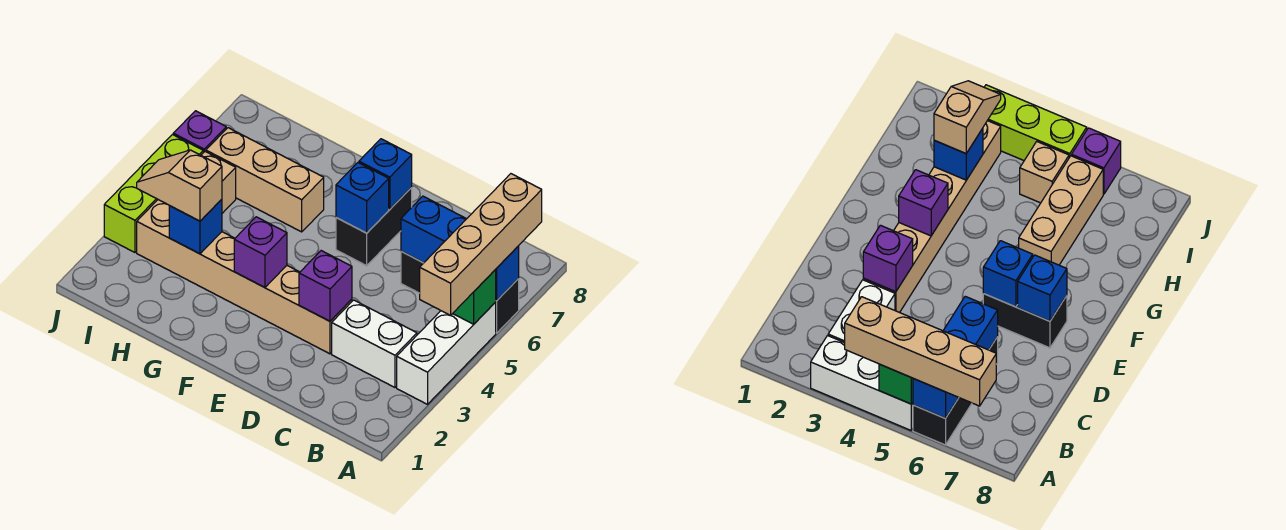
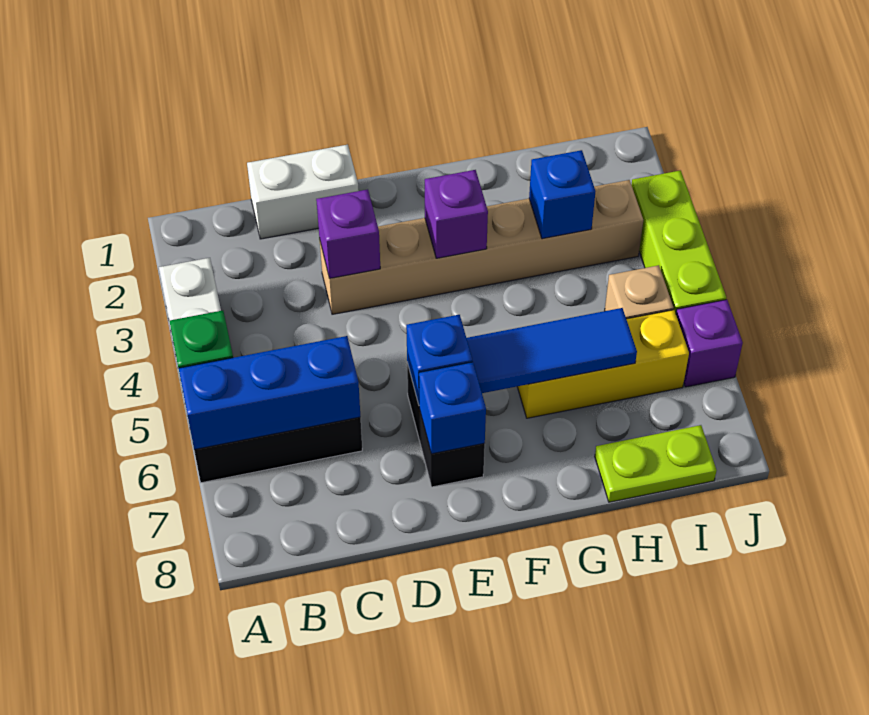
tan brick A4:A7 level 3 -> none
white brick B3:C3 level 1 -> white brick C1:D1 level 1
none -> blue tile F6:H6 level 2
tan brick G6:I6 level 1 -> yellow brick G6:I6 level 1
tan slope H3:I3 level 3 top H -> none
none -> lime plate H8:I8 level 1

